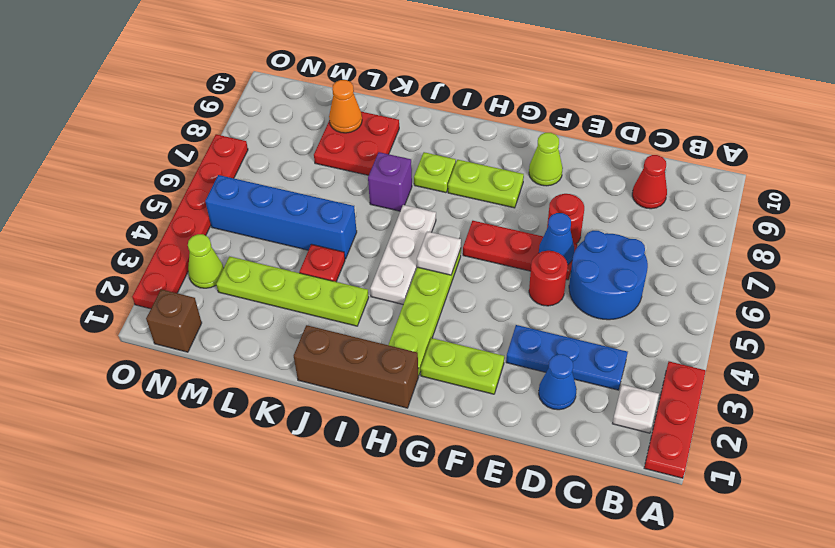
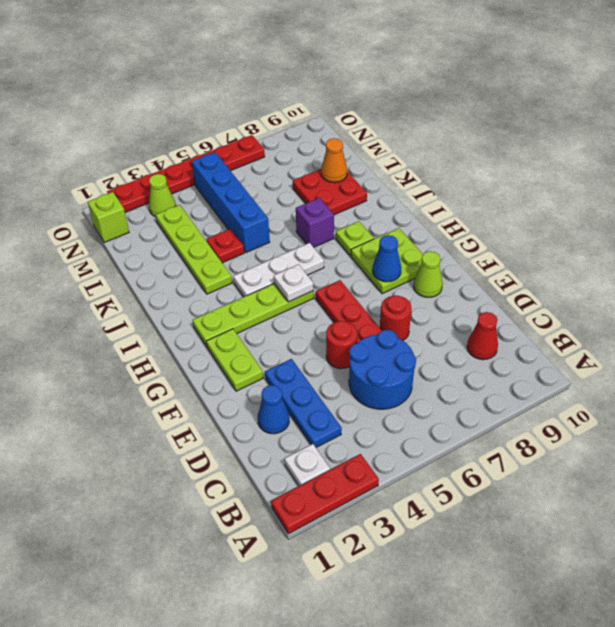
blue cone E6 level 2 -> blue cone G8 level 2
lime plate G8:H8 level 1 -> lime plate G8:H9 level 1
brown brick H1:J1 level 1 -> none
brown brick N1 level 1 -> lime brick N1 level 1

